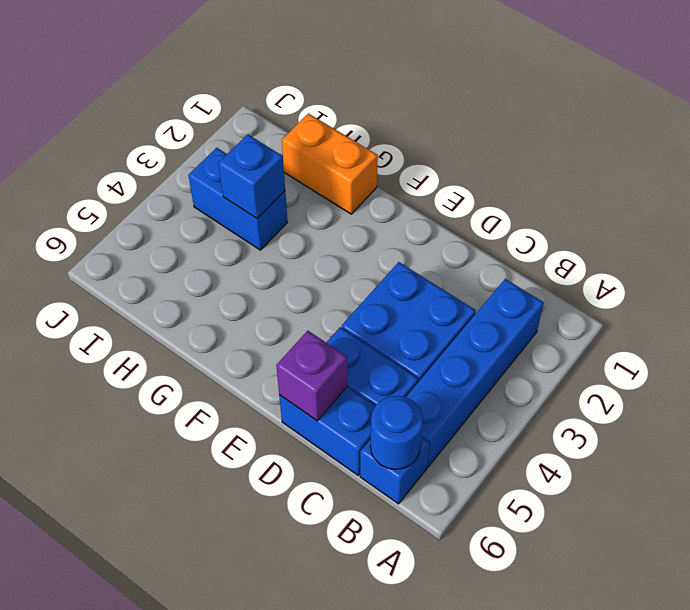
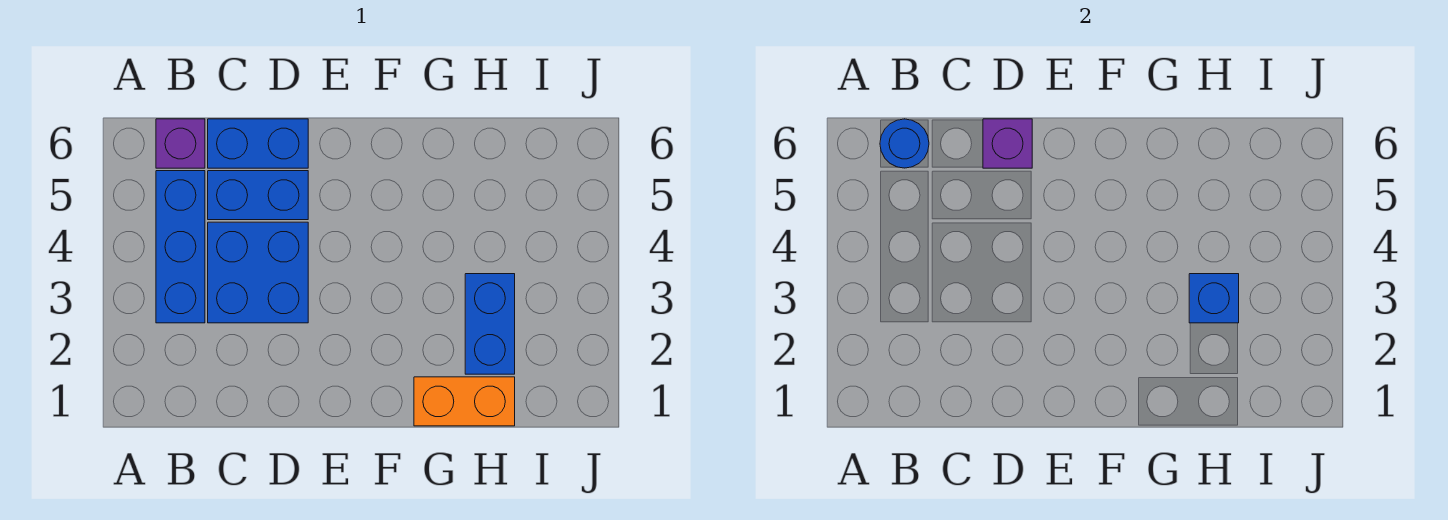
blue brick B2:B5 level 1 -> blue brick B3:B5 level 1
blue brick B6 level 1 -> purple brick B6 level 1
blue brick H3:I3 level 1 -> blue brick H2:H3 level 1

